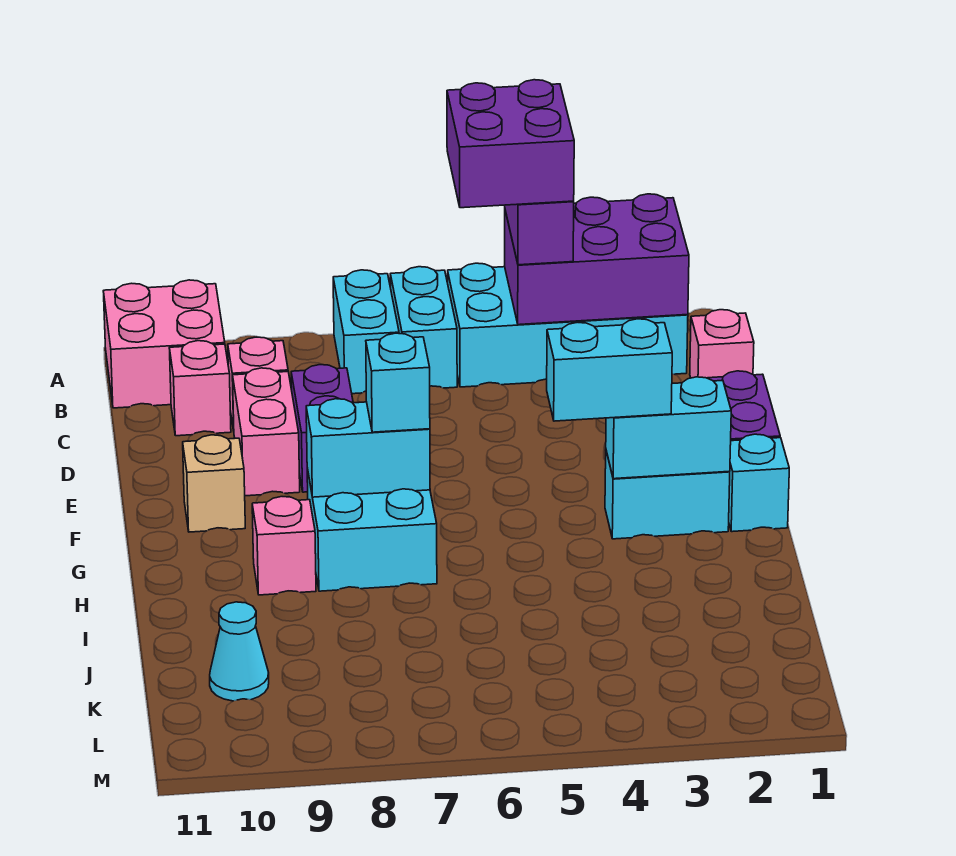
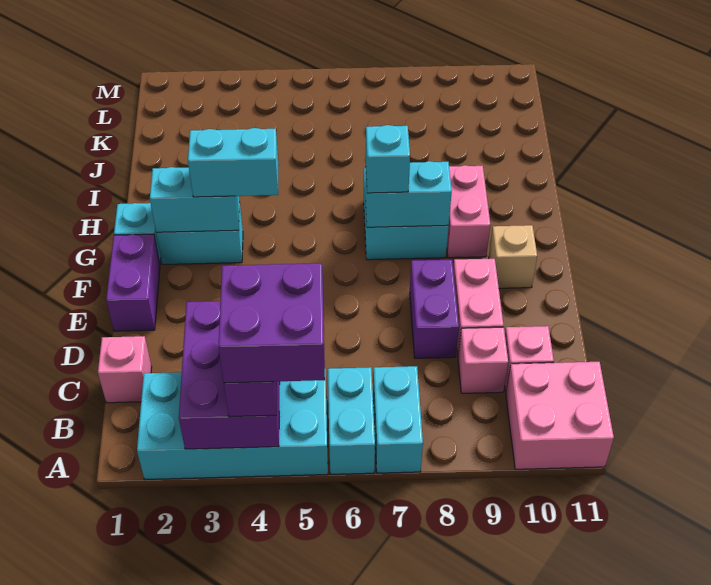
purple brick A2:B4 level 2 -> purple brick A3:C4 level 2
pink brick H9 level 1 -> pink brick G9:H9 level 1
cyan cone K10 level 1 -> none

